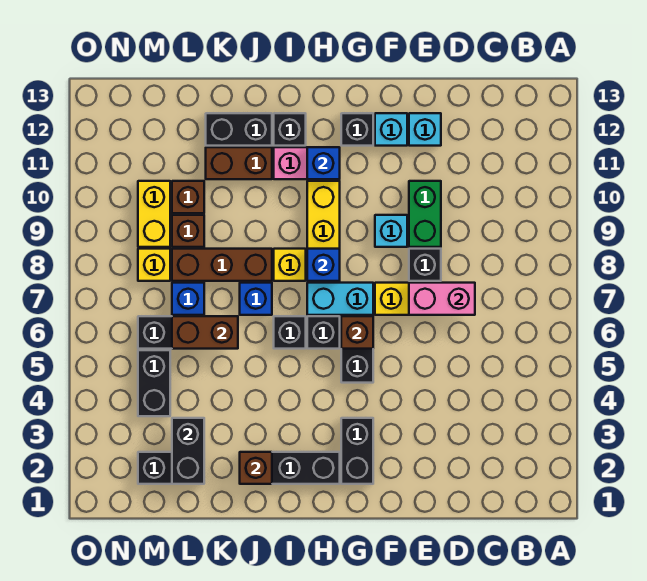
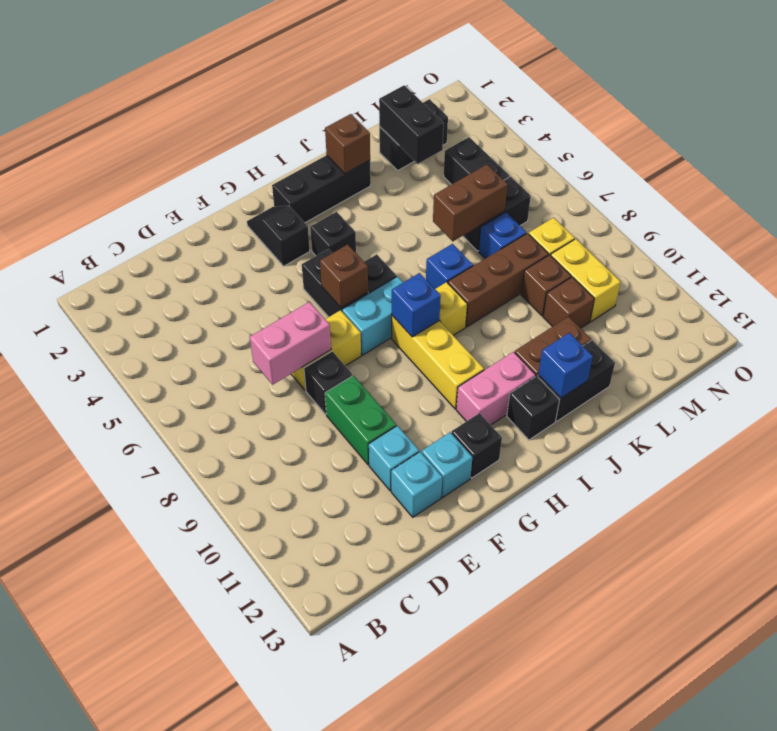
cyan brick F9 level 1 -> cyan brick E11 level 1
black brick G2:G3 level 1 -> black slope G2:G3 level 1 top 3
blue brick H11 level 2 -> blue brick J12 level 2
black brick I6 level 1 -> black brick H4 level 1

